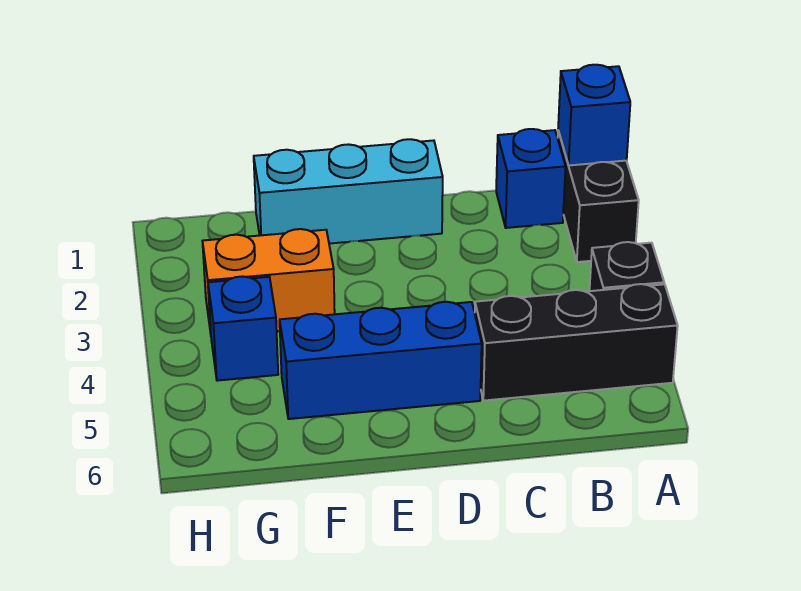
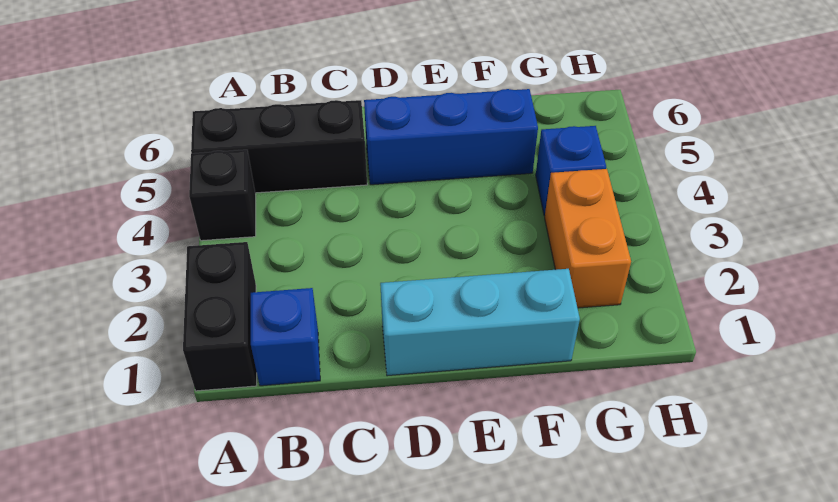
blue brick A1 level 2 -> none
orange brick F3:G3 level 1 -> orange brick G2:G3 level 1

